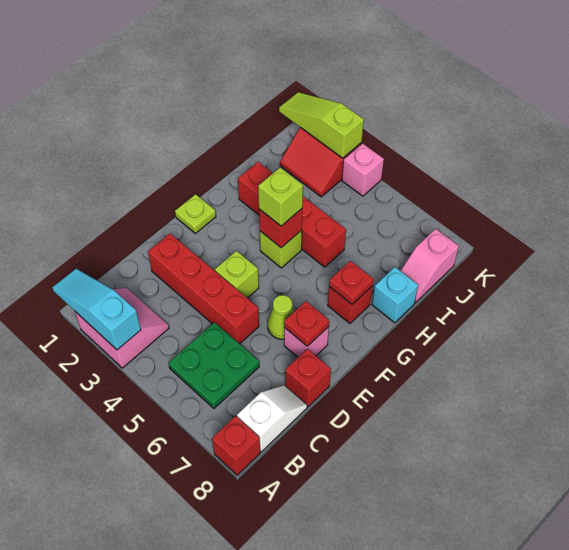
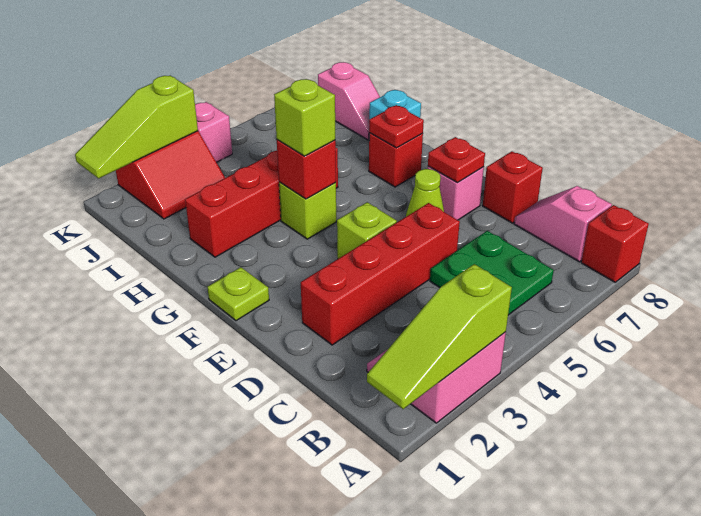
cyan slope A1:A3 level 2 top 3 -> lime slope A1:A3 level 2 top 3
white slope B8:C8 level 1 top B -> pink slope B8:C8 level 1 top B

